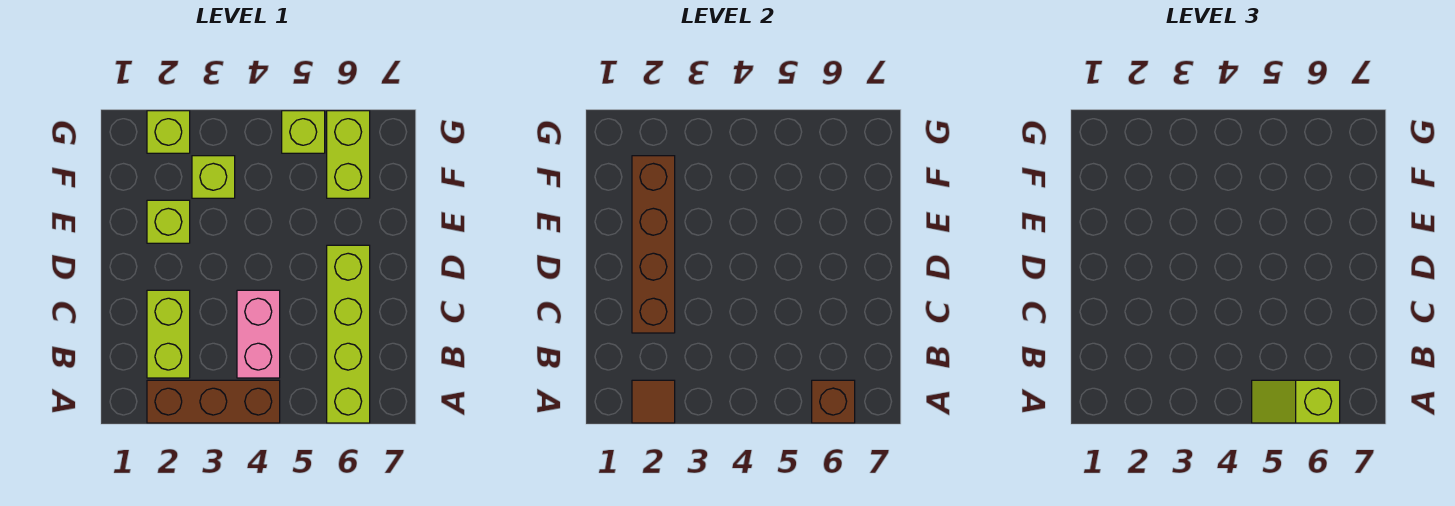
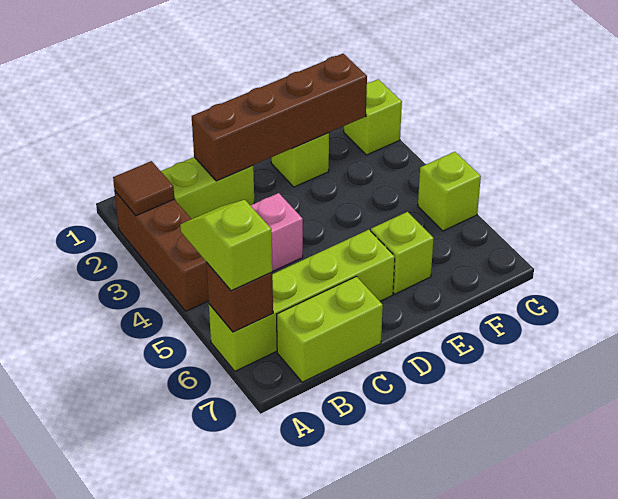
lime brick F3 level 1 -> lime brick E6 level 1
lime brick F6:G6 level 1 -> lime brick B7:C7 level 1

